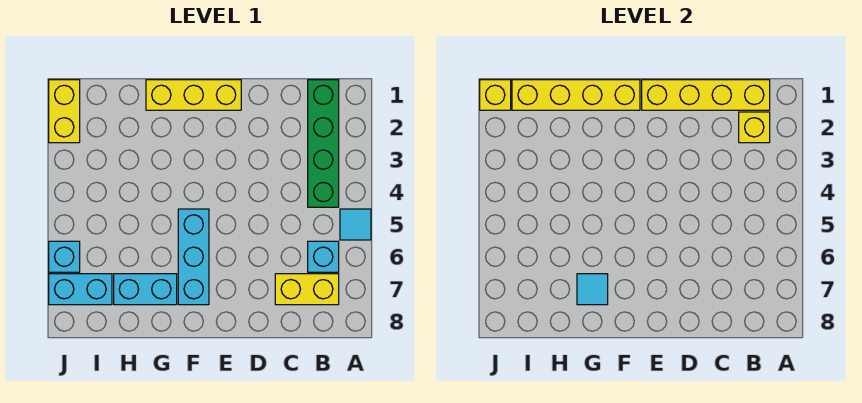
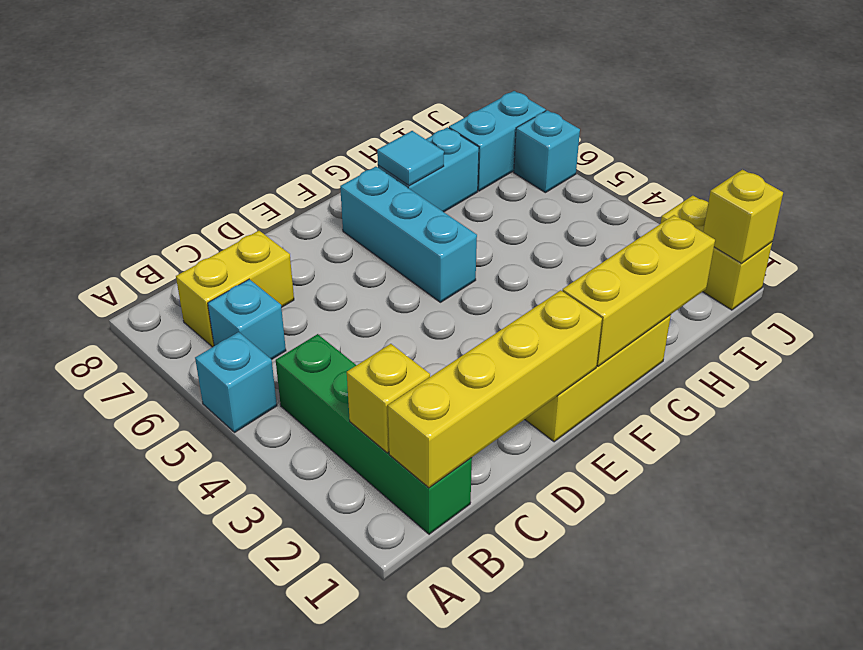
cyan tile A5 level 1 -> cyan brick A5 level 1
yellow brick F1:I1 level 2 -> yellow brick F1:H1 level 2

